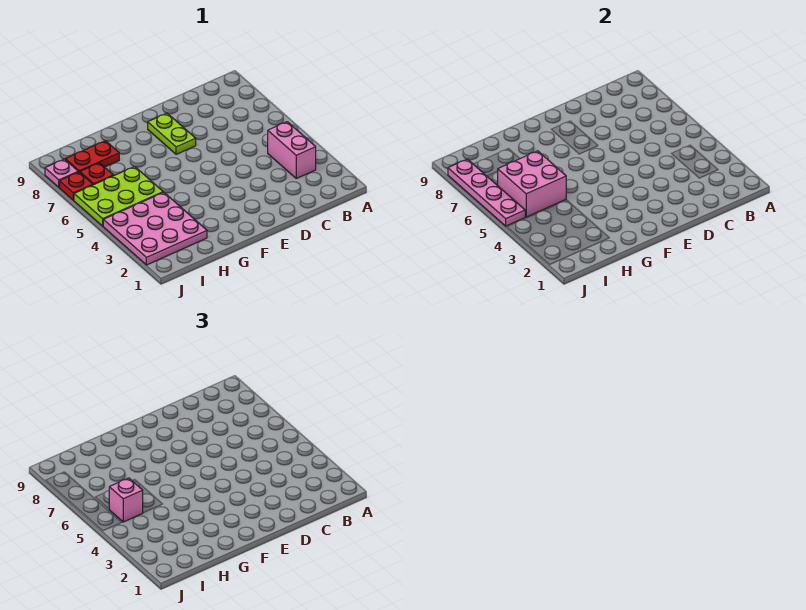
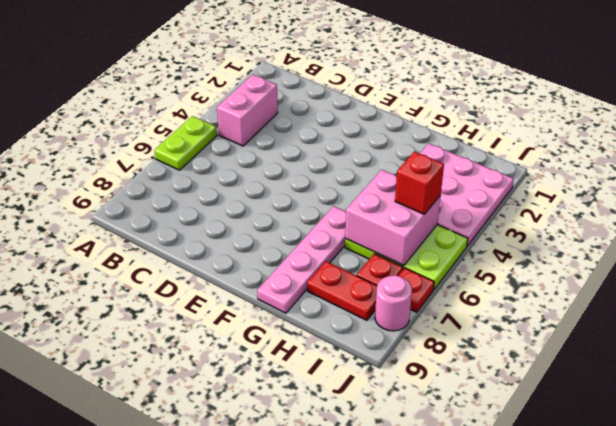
lime plate E7:E8 level 1 -> lime plate A5:A6 level 1
pink brick I5 level 3 -> red brick I5 level 3
pink plate J5:J8 level 2 -> pink plate G6:G9 level 1
pink plate J8 level 1 -> pink round brick J8 level 1

